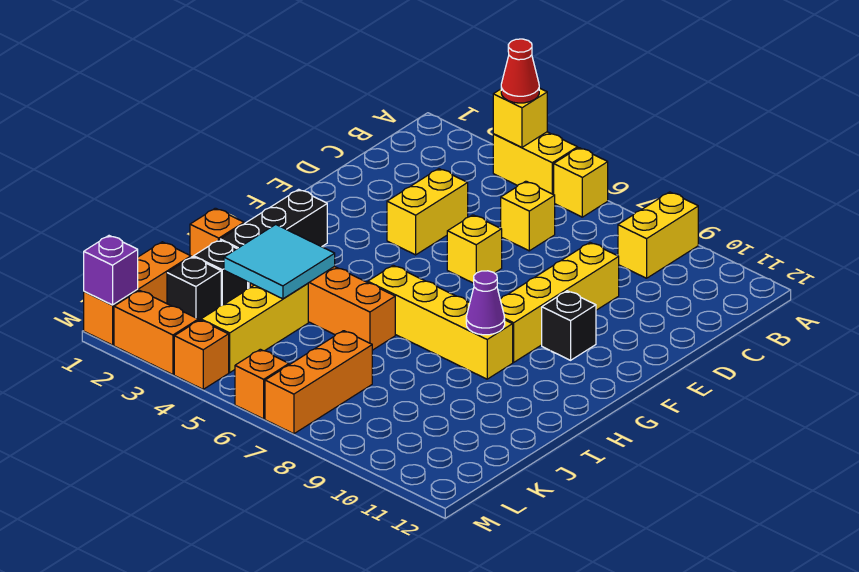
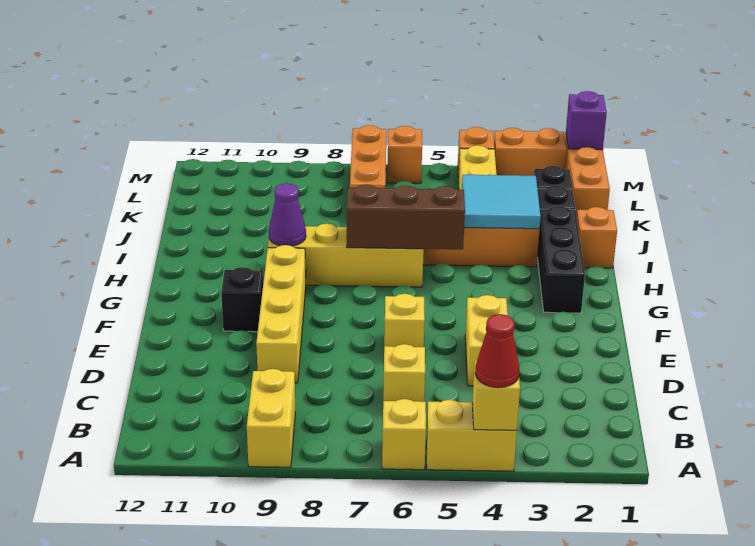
none -> brown brick H5:H7 level 2

